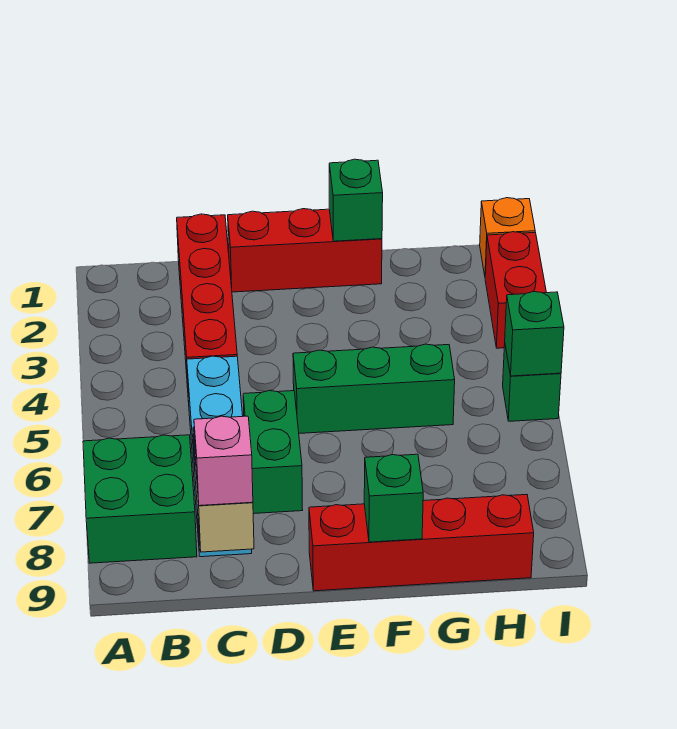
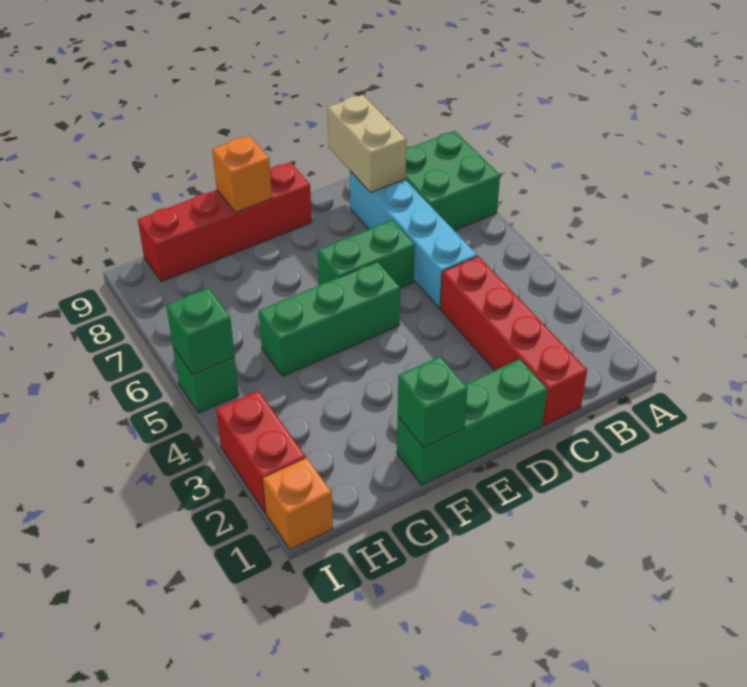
pink brick C9 level 3 -> none
red brick D1:F1 level 1 -> green brick D1:F1 level 1
green brick D6:D7 level 1 -> green brick D6:E6 level 1
green brick F9 level 2 -> orange brick F9 level 2

